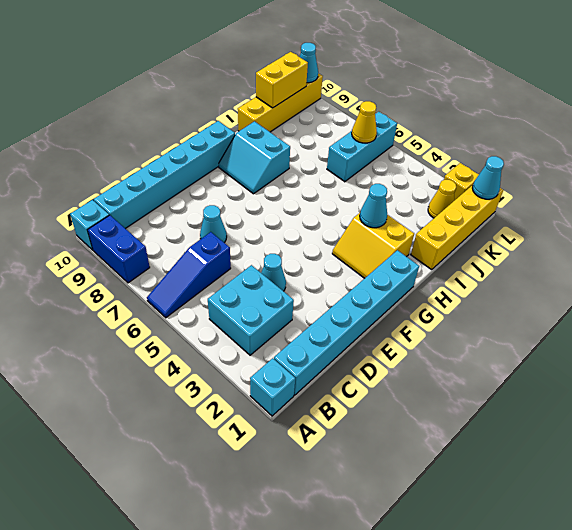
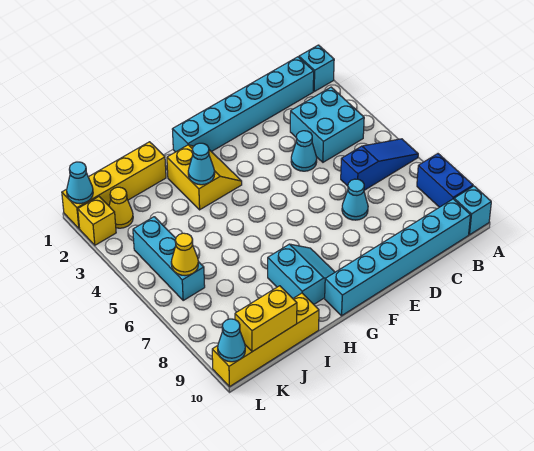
cyan brick J6:L6 level 1 -> cyan brick K4:K6 level 1

